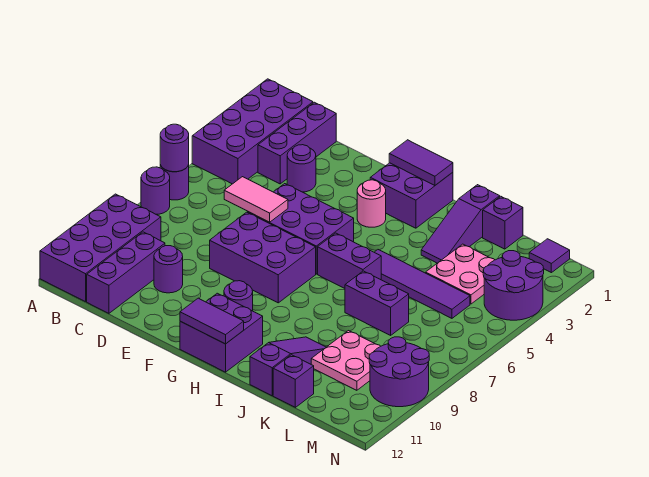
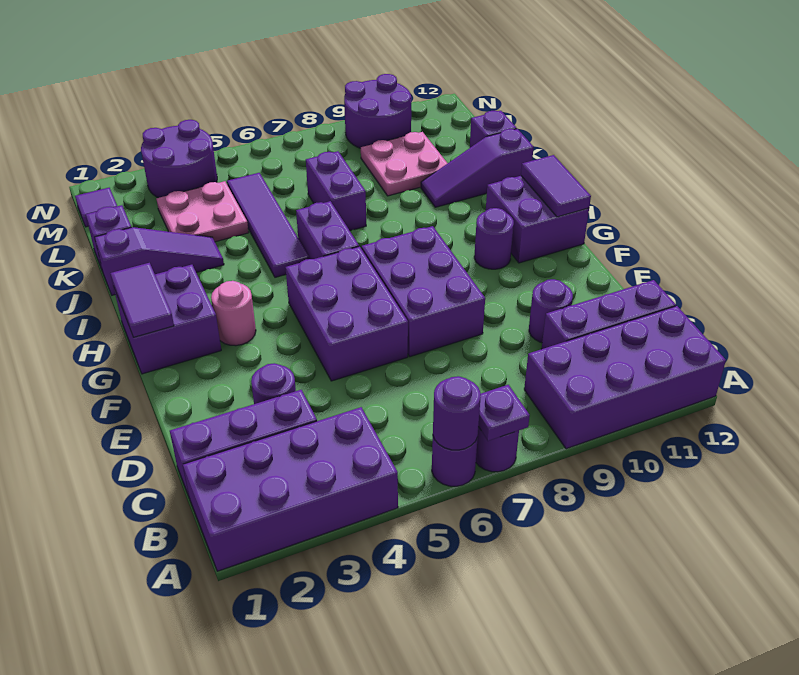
none -> purple plate A7 level 2
pink tile D6:E6 level 2 -> none

